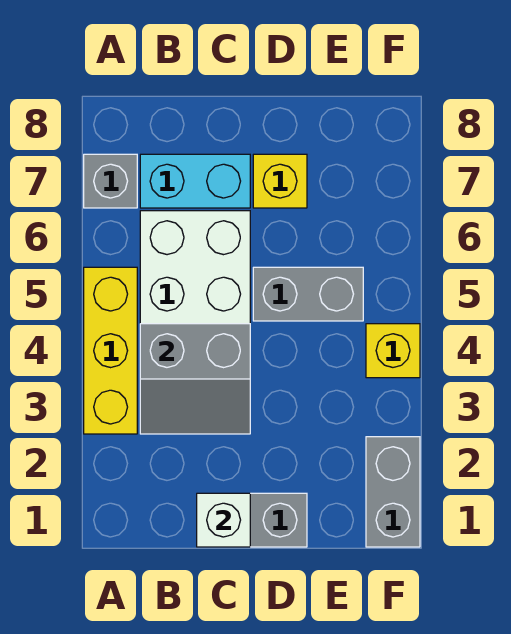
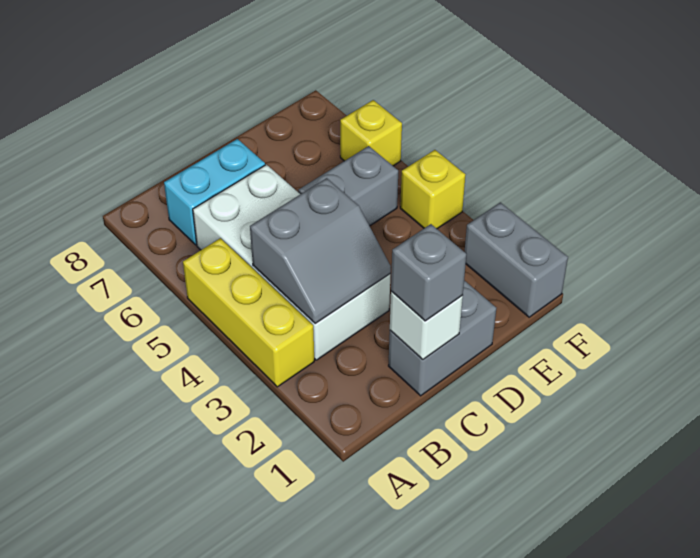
grey brick A7 level 1 -> grey brick C1 level 3
yellow brick D7 level 1 -> yellow brick F6 level 1

